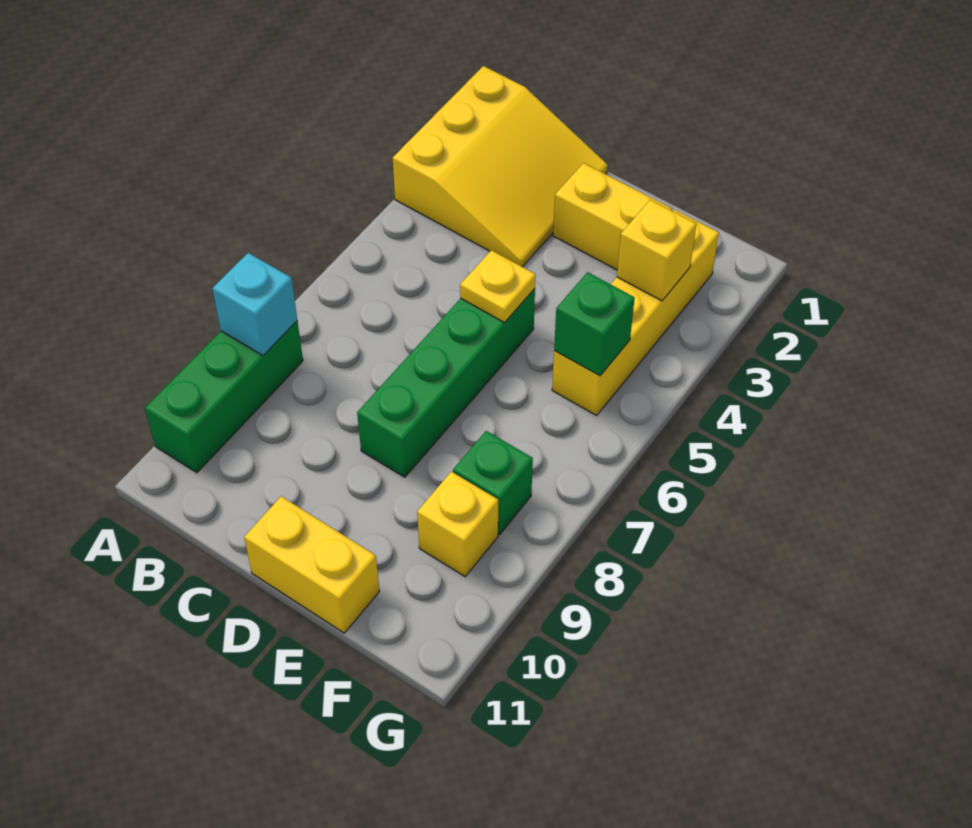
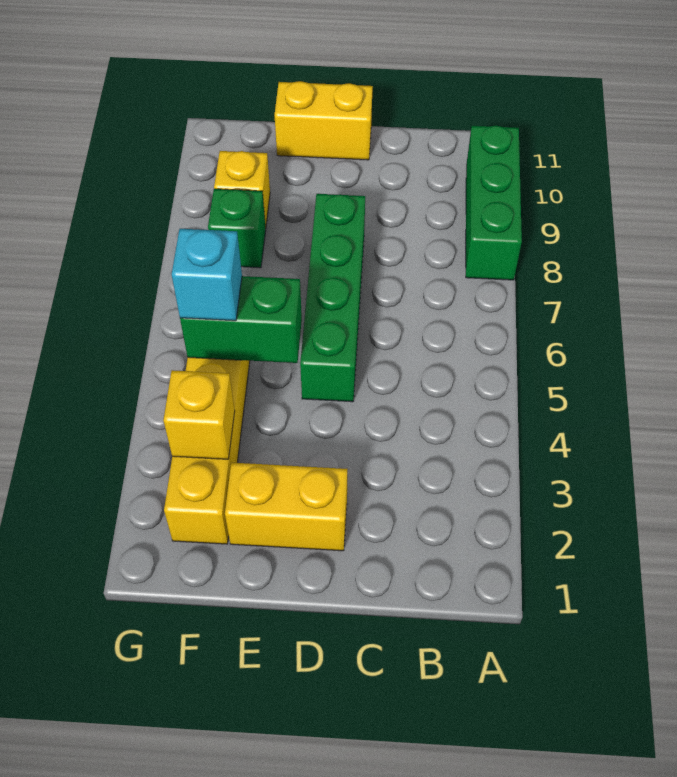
yellow slope A1:C3 level 1 top A -> none
cyan brick A8 level 2 -> cyan brick F5 level 3
yellow plate D5 level 2 -> none
green brick F5 level 2 -> green brick E5:F5 level 2

